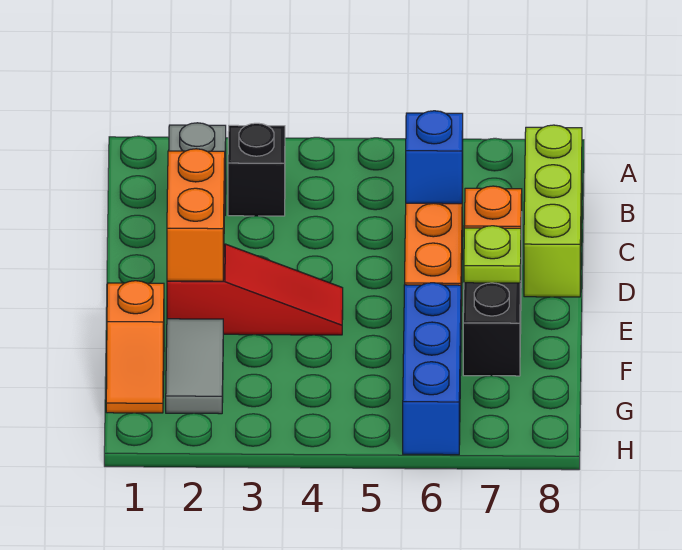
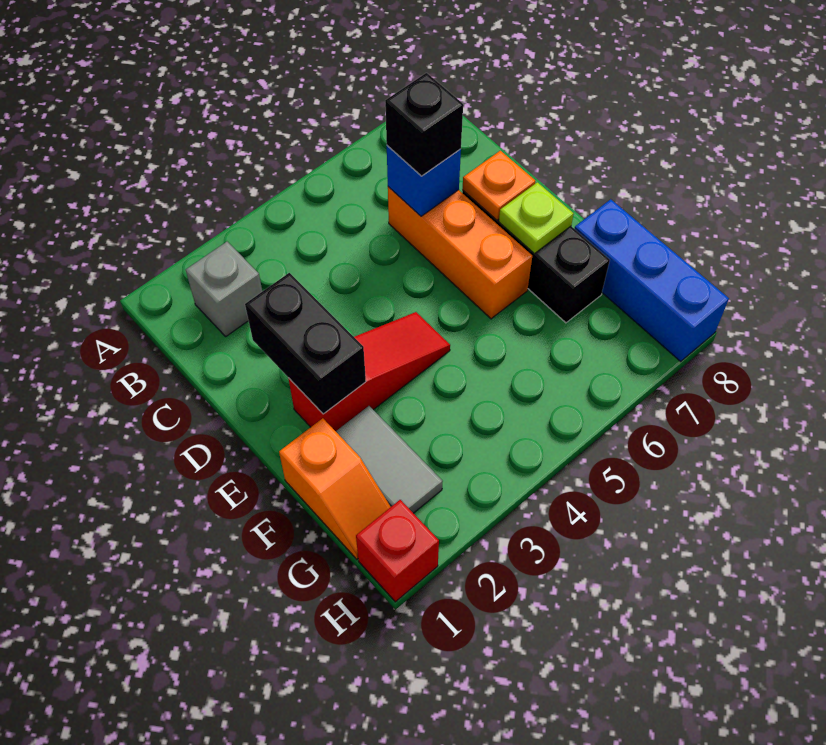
black brick B3 level 1 -> black brick C6 level 3
lime brick B8:D8 level 1 -> none
orange brick D2:E2 level 2 -> black brick D2:E2 level 2
blue brick F6:H6 level 1 -> blue brick F8:H8 level 1
none -> red brick H1 level 1

